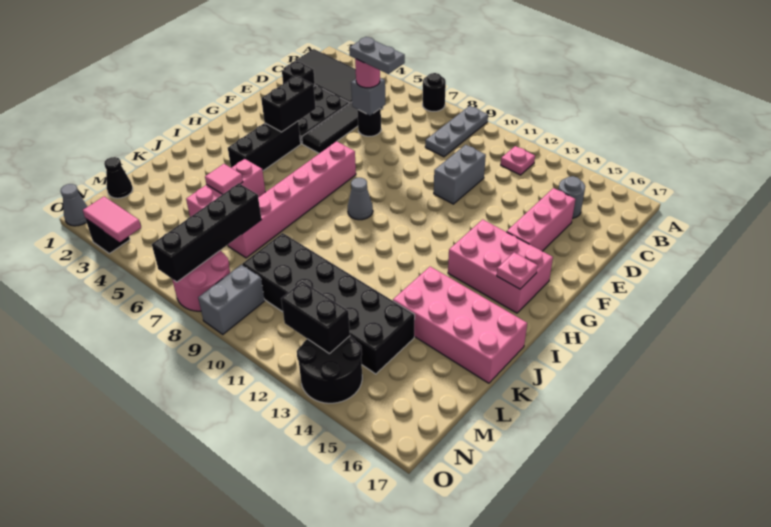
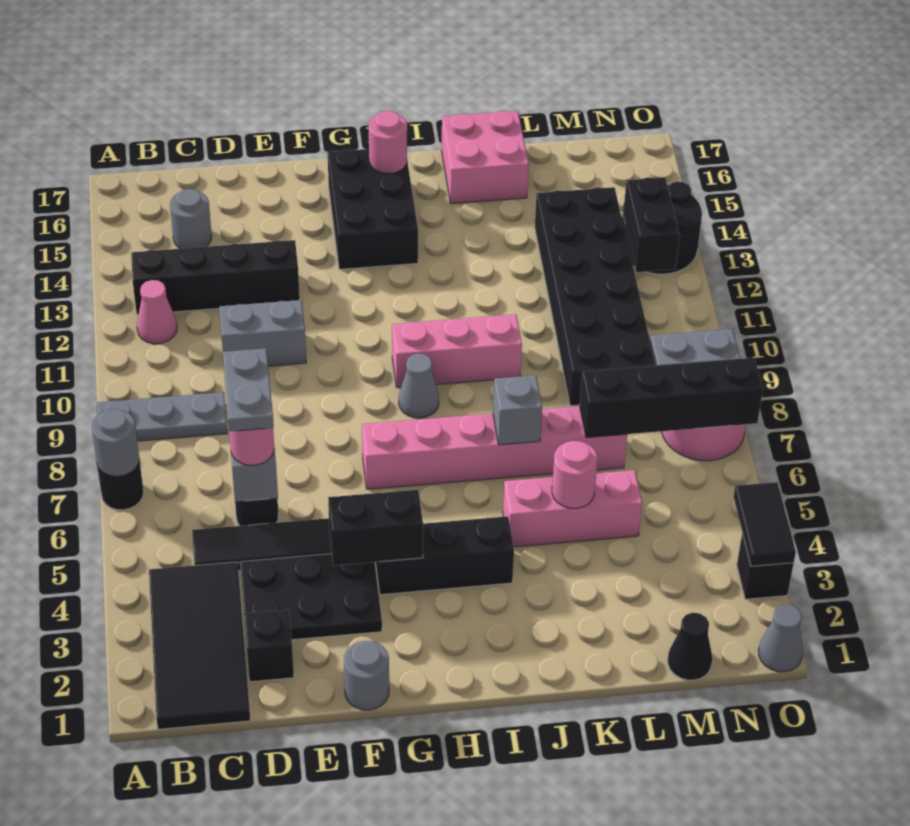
none -> grey round brick A7 level 2
pink plate B12 level 1 -> pink cone B12 level 1
none -> black brick B13:E13 level 1
pink brick D15:F15 level 1 -> pink brick H10:J10 level 1
none -> grey round brick F1 level 1
pink brick G14:H16 level 1 -> black brick G14:H16 level 1
pink plate H16 level 2 -> pink round brick H16 level 2
none -> grey brick J7 level 2
pink brick J14:K17 level 1 -> pink brick J16:K17 level 1
pink tile K5 level 2 -> pink round brick K5 level 2
pink tile O3:O4 level 2 -> black tile O3:O4 level 2

